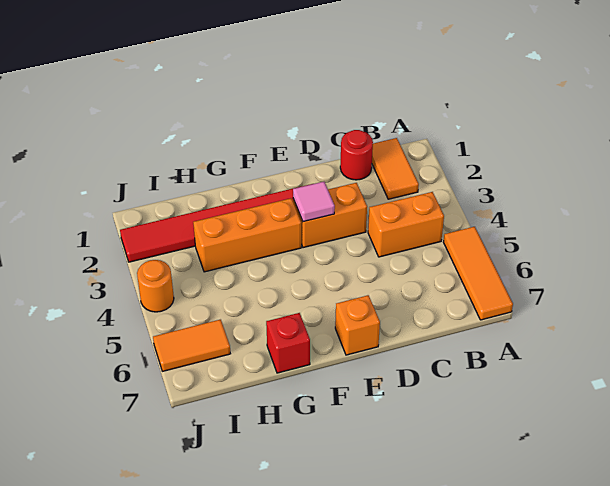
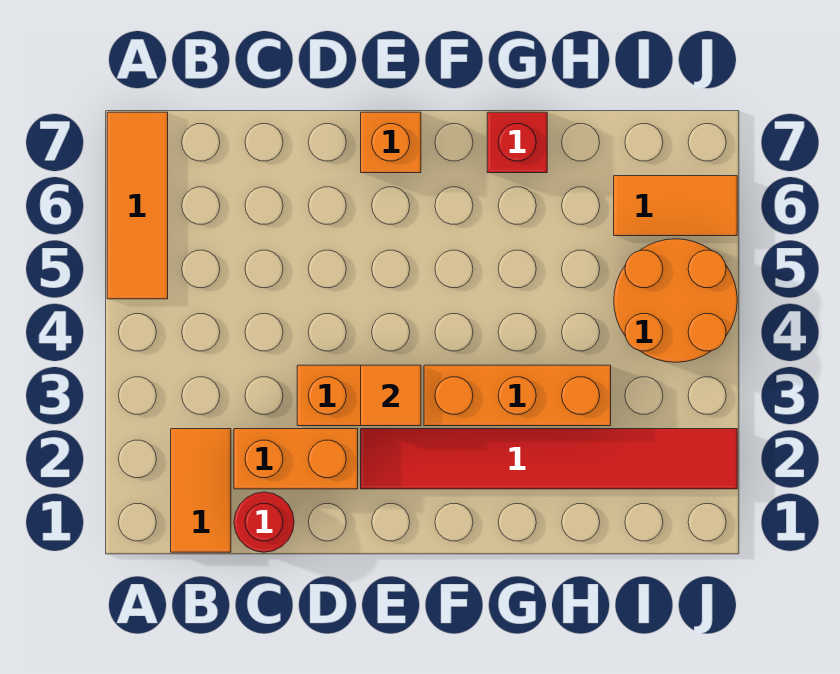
orange brick B4:C4 level 1 -> orange brick C2:D2 level 1
pink tile E3 level 2 -> orange tile E3 level 2
orange round brick J4 level 1 -> orange round brick I4:J5 level 1

